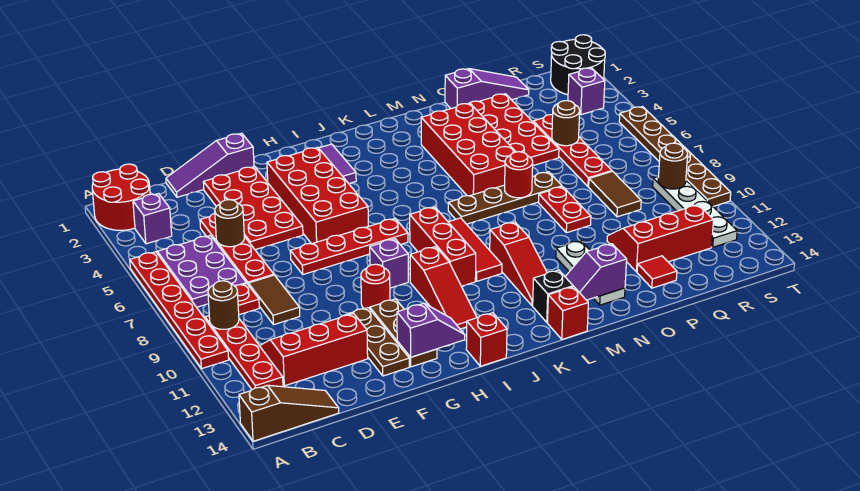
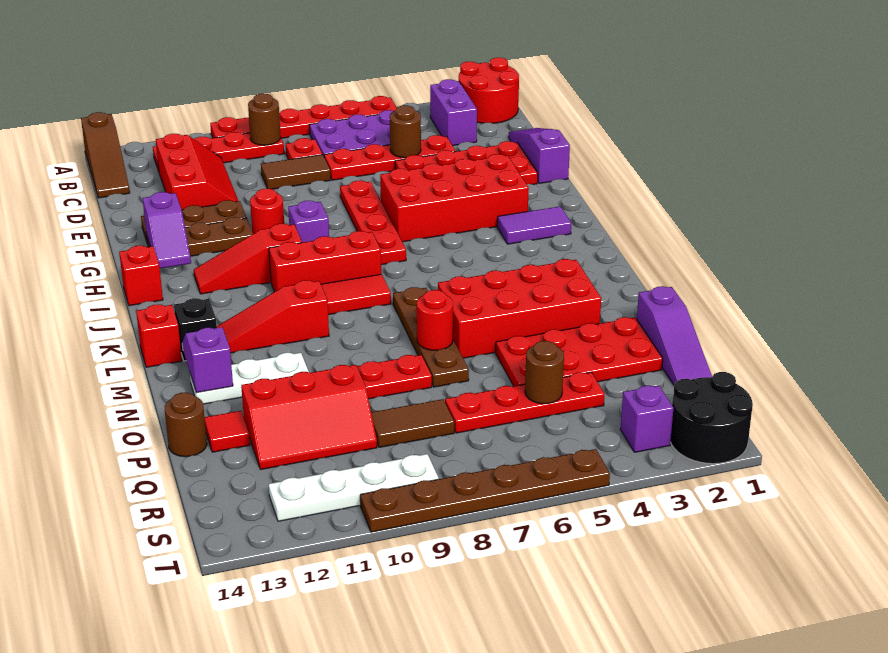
purple brick B3 level 1 -> purple brick B3:C3 level 1
red slope P11:R12 level 1 top 12 -> red slope P10:Q12 level 1 top P
brown round brick S9 level 2 -> brown round brick P14 level 1

